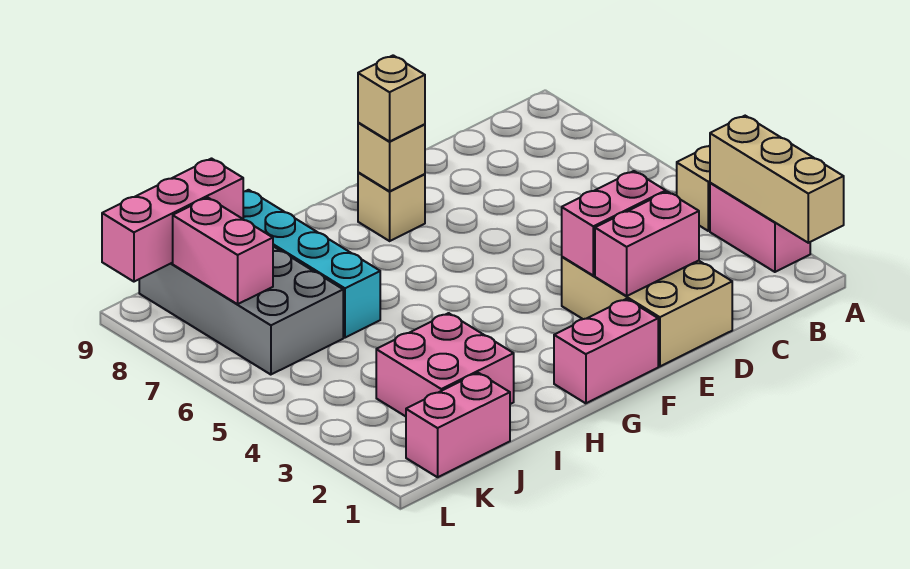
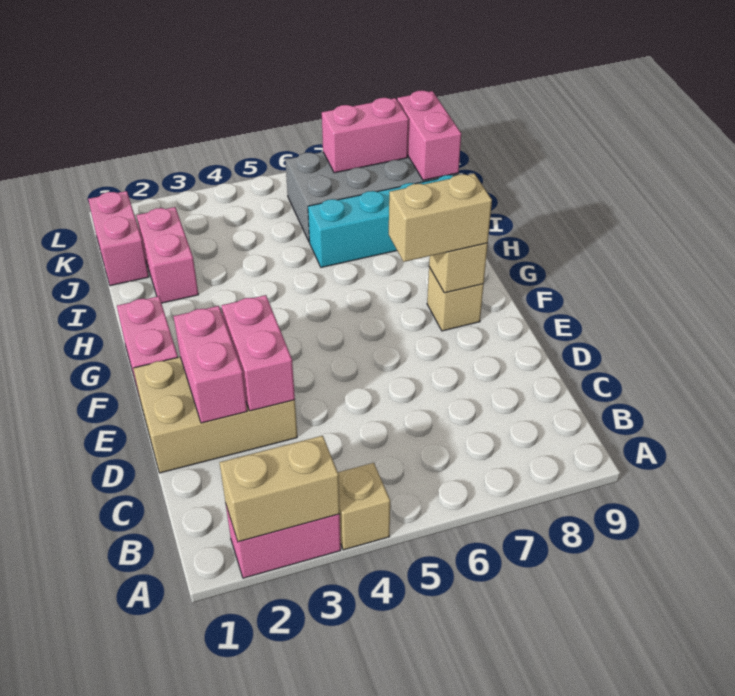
tan brick A1:A3 level 2 -> tan brick A2:A3 level 2
tan brick F8 level 3 -> tan brick F7:F8 level 3
pink brick I2:J3 level 1 -> pink brick I2:J2 level 1
pink brick J9:L9 level 2 -> pink brick J9:K9 level 2

